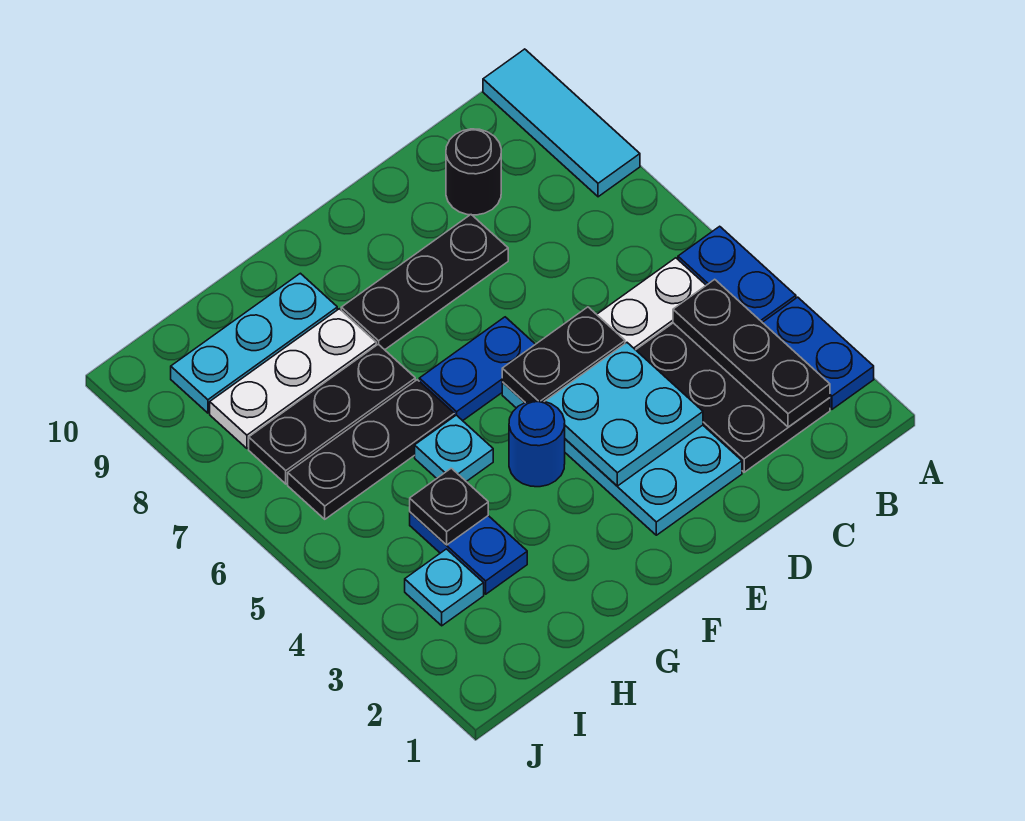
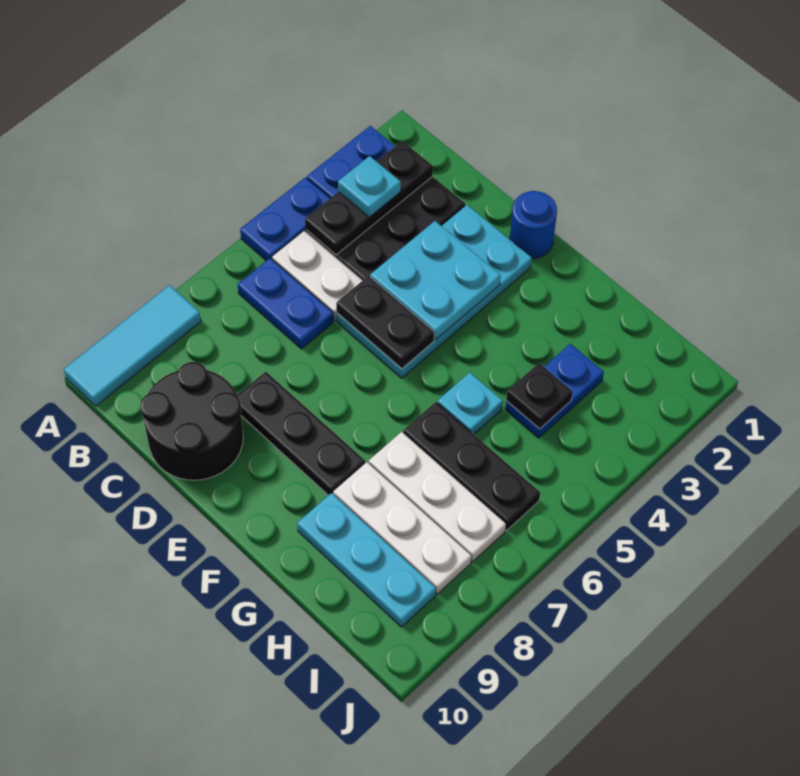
black round brick C9 level 1 -> black round brick C9:D10 level 1
blue plate E6:F6 level 1 -> blue plate B6:C6 level 1
blue round brick F4 level 1 -> blue round brick E1 level 1
black plate G7:I7 level 1 -> white plate G7:I7 level 1
cyan plate I3 level 1 -> cyan plate B3 level 3

